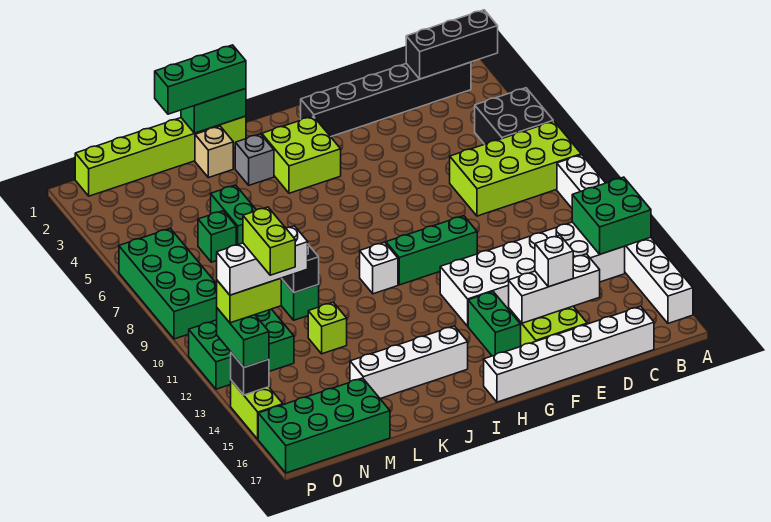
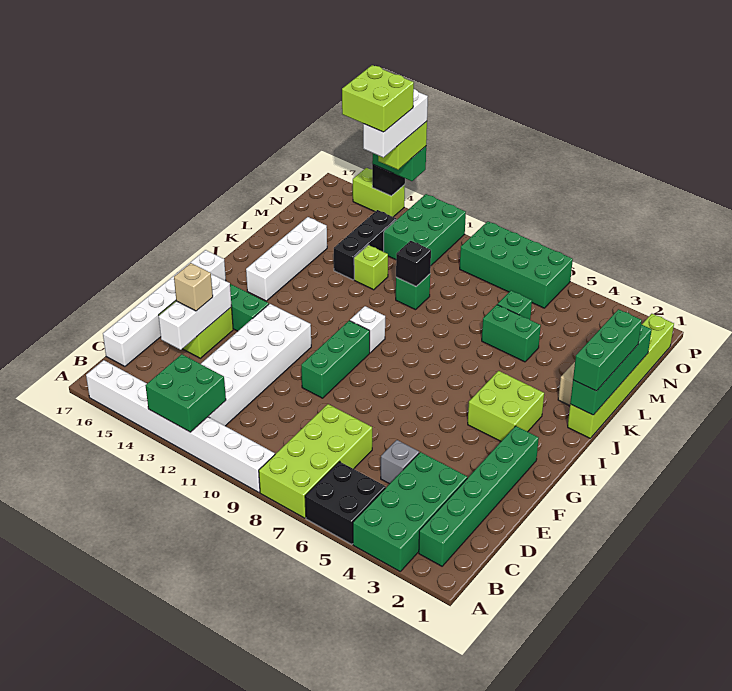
black brick A2:C2 level 2 -> black brick L13:N13 level 1
black brick B2:G2 level 1 -> green brick B2:G2 level 1
white brick E15 level 3 -> tan brick E15 level 3
green brick J1:K1 level 2 -> green brick J1:M1 level 2
grey brick J3 level 1 -> grey brick D5 level 1
green brick M16:P17 level 1 -> green brick A3:D4 level 1
lime brick O13:O14 level 6 -> lime brick N13:O14 level 6

